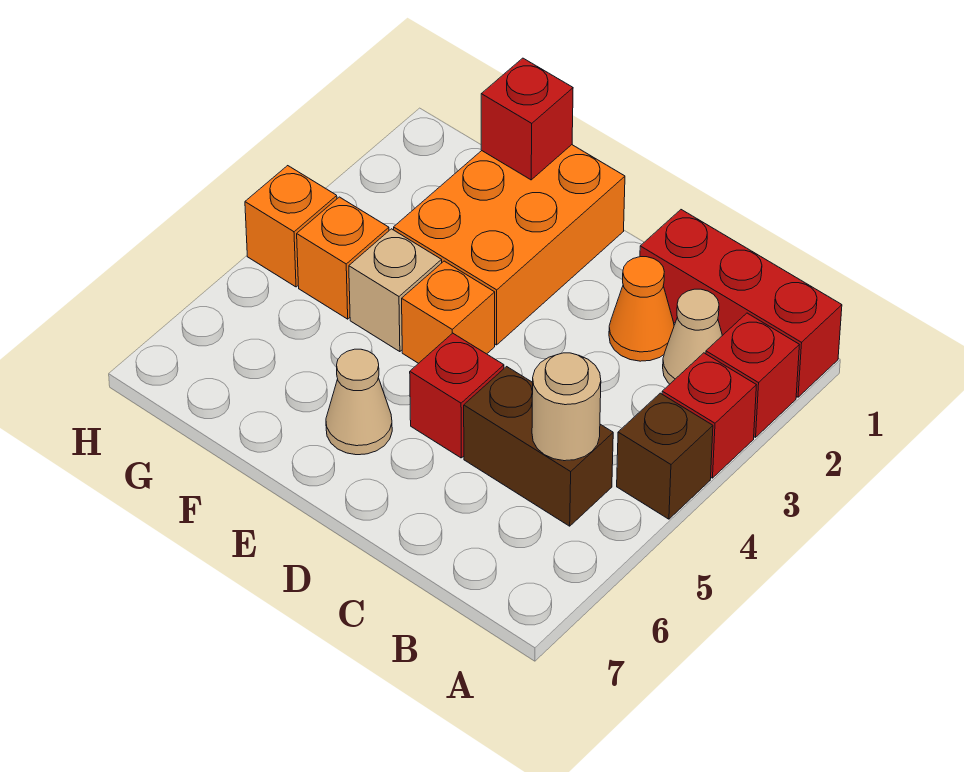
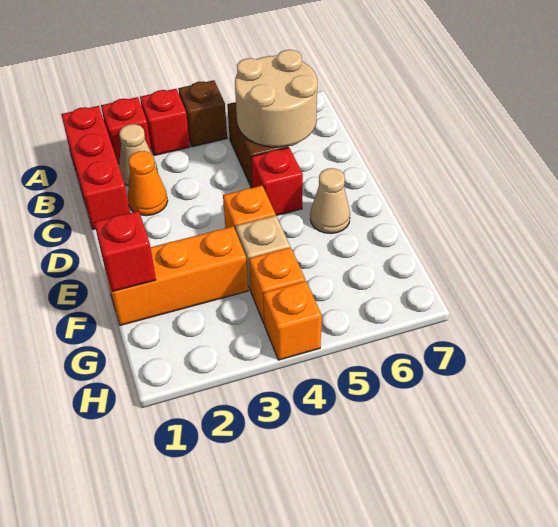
tan round brick B5 level 2 -> tan round brick B5:C6 level 2
orange brick E1:F3 level 1 -> orange brick F1:F3 level 1

